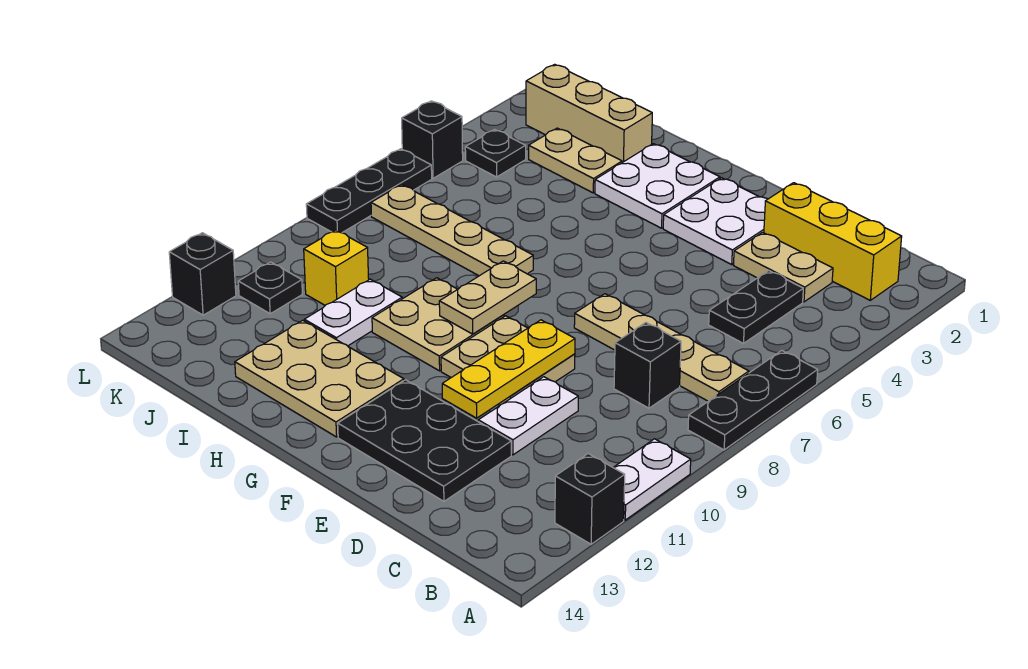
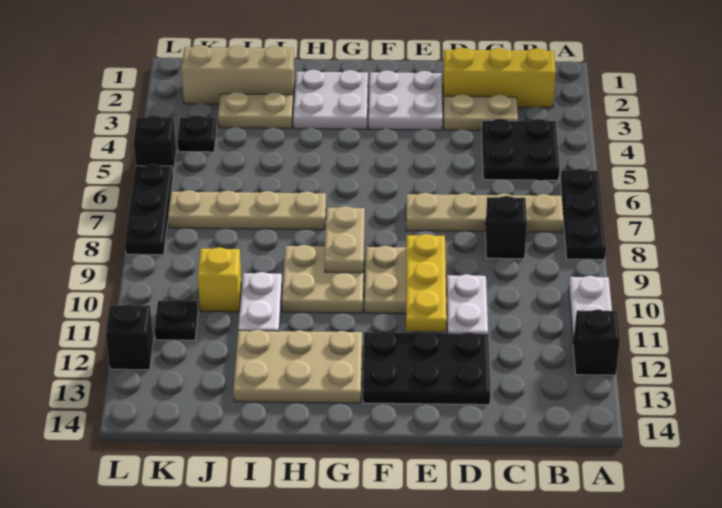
black plate C4:C5 level 1 -> black plate B4:C5 level 1

